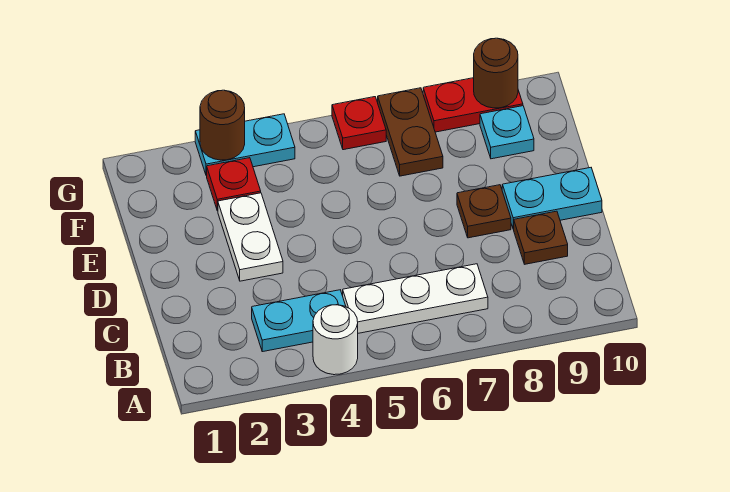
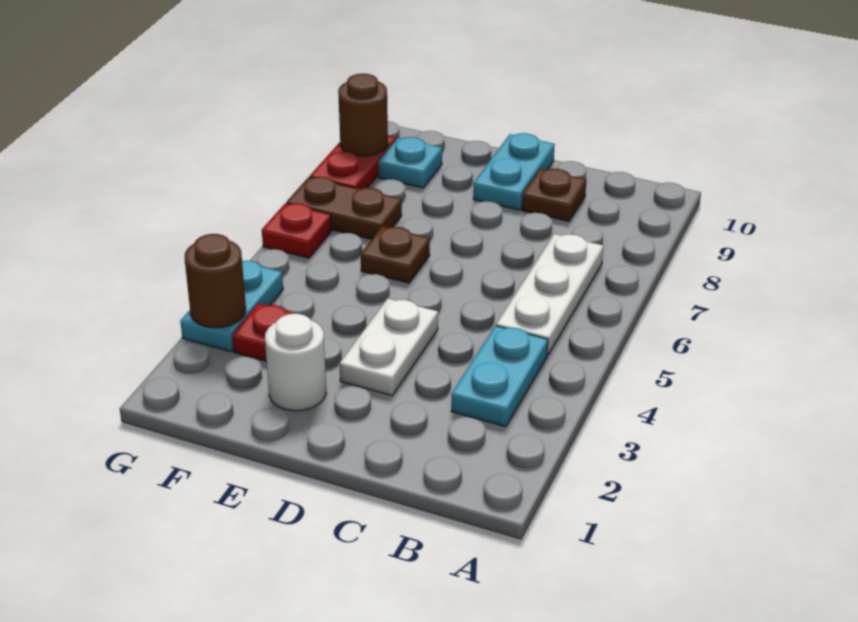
white round brick A4 level 1 -> white round brick E2 level 1
white plate D3:E3 level 1 -> white plate D3:D4 level 1
brown plate D8 level 1 -> brown plate E6 level 1

